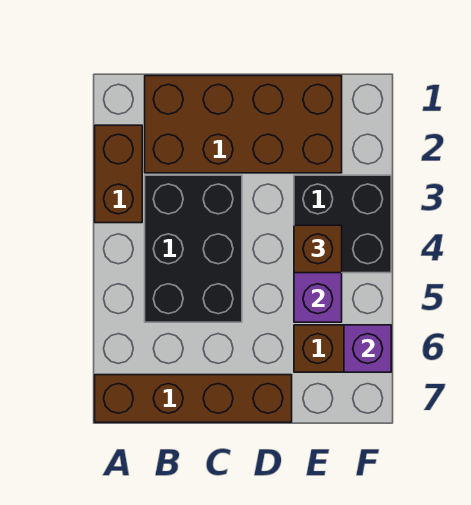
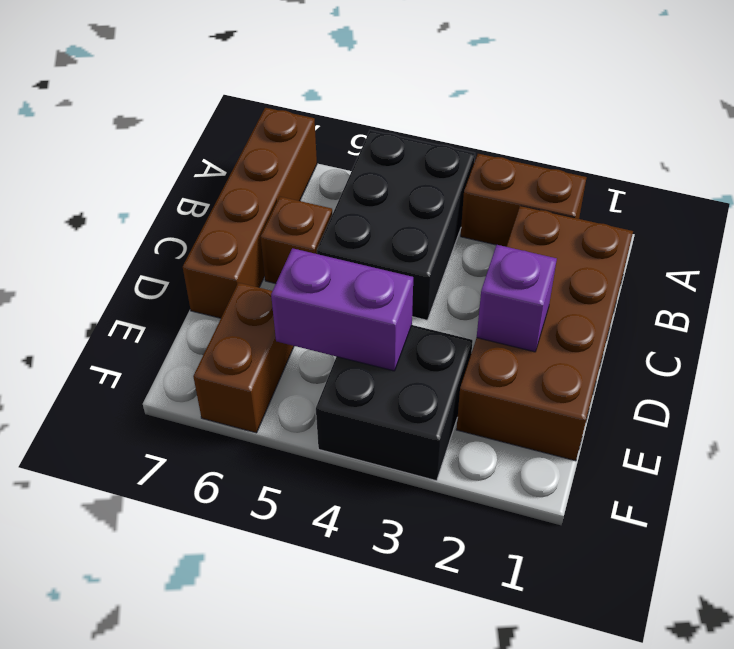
black brick B3:C5 level 1 -> black brick A4:C5 level 1
brown brick E4 level 3 -> brown brick C6 level 1
purple brick F6 level 2 -> purple brick D2 level 2

